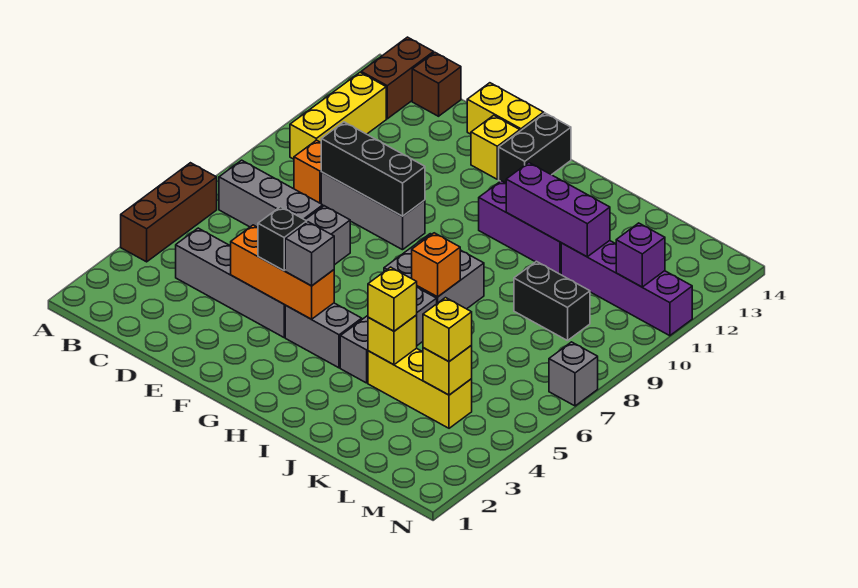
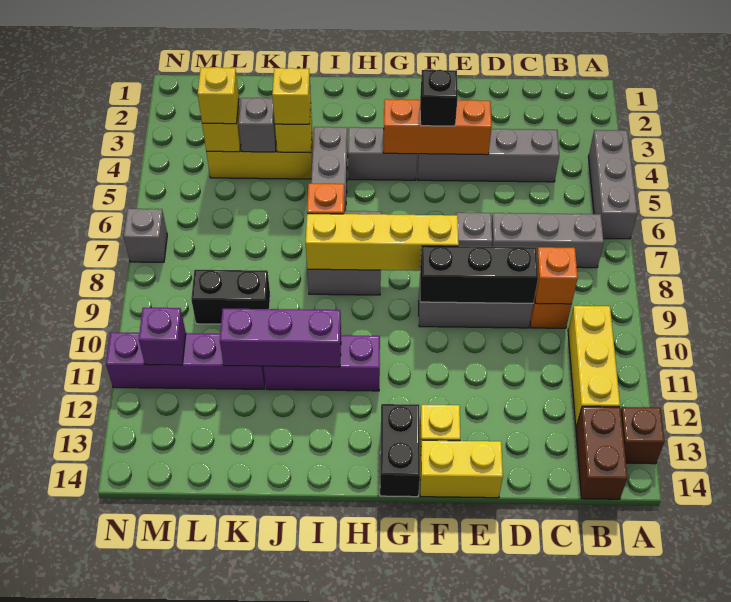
brown brick A4:A6 level 1 -> grey brick A4:A6 level 1
none -> orange brick C9 level 2
brown brick C14 level 1 -> brown brick A13 level 1
none -> yellow brick F8:I8 level 2
grey brick G4 level 3 -> grey brick K4 level 2

